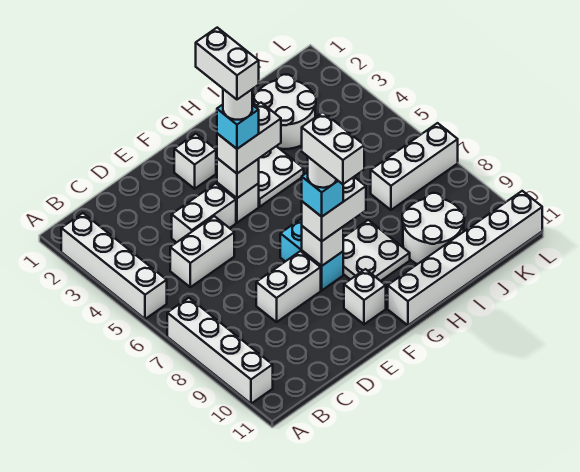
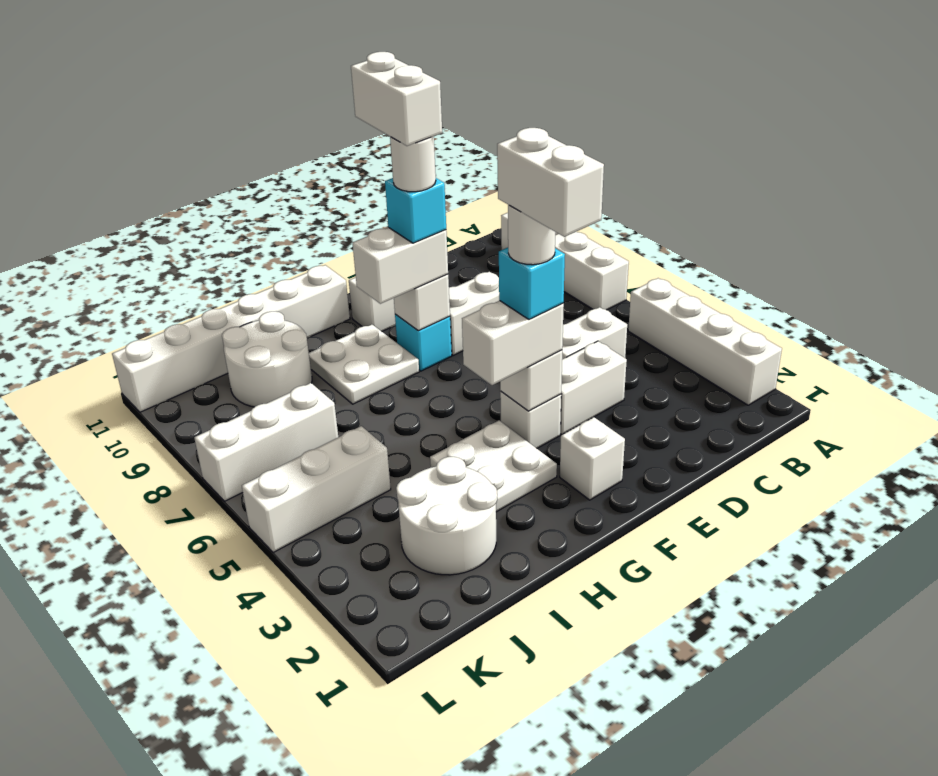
cyan brick F7:F8 level 1 -> cyan brick F8 level 1
none -> white brick J5:L5 level 1

